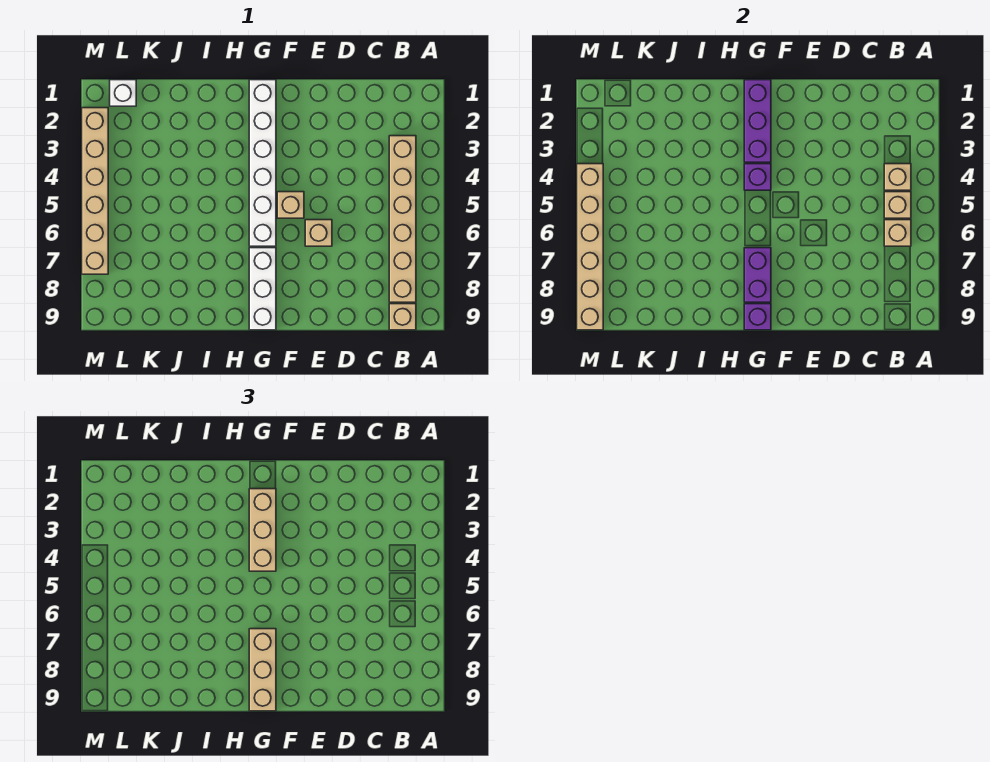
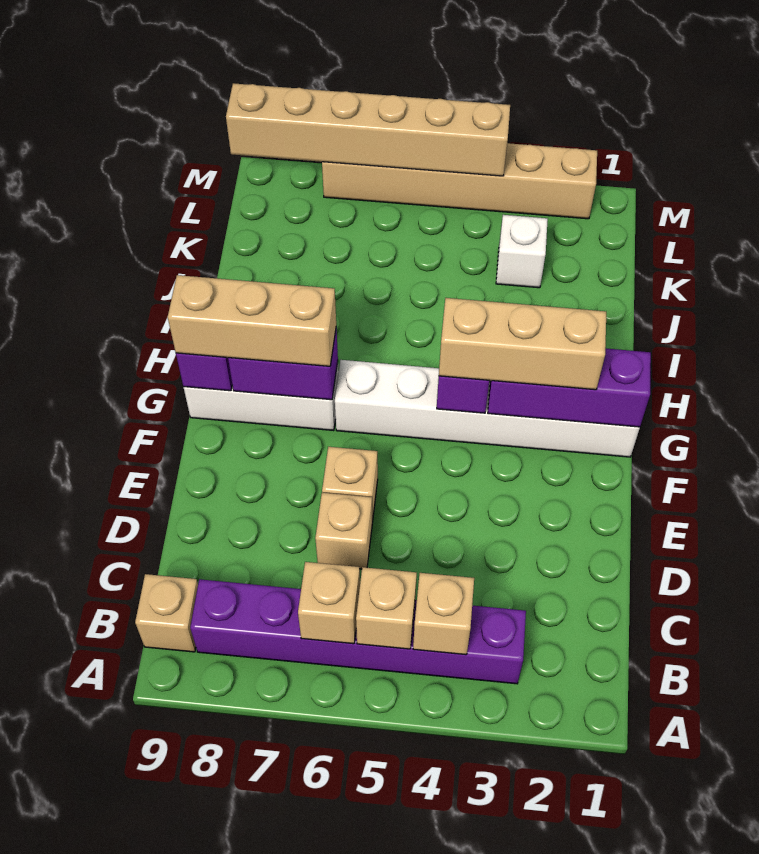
tan brick B3:B8 level 1 -> purple brick B3:B8 level 1
tan brick F5 level 1 -> tan brick D6 level 1
white brick L1 level 1 -> white brick K3 level 1

